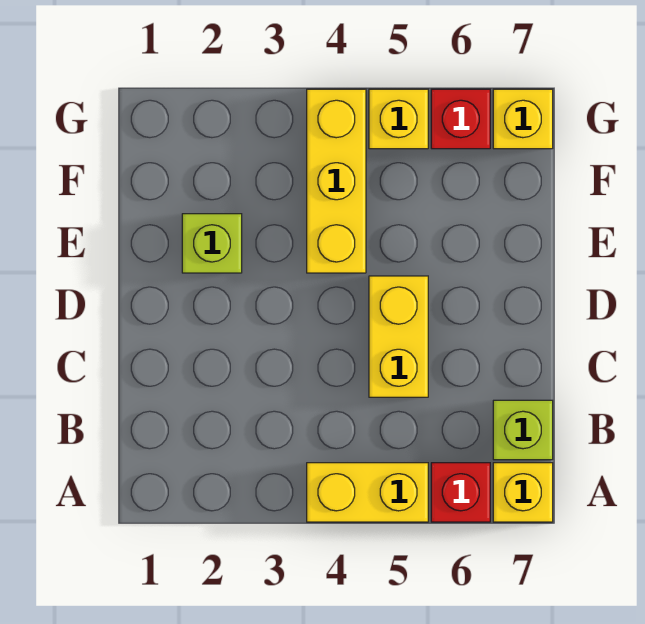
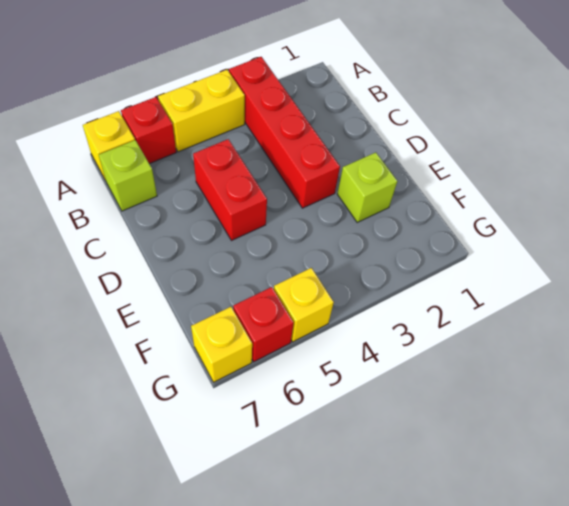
none -> red brick A3:D3 level 1
yellow brick C5:D5 level 1 -> red brick C5:D5 level 1
yellow brick E4:G4 level 1 -> none

